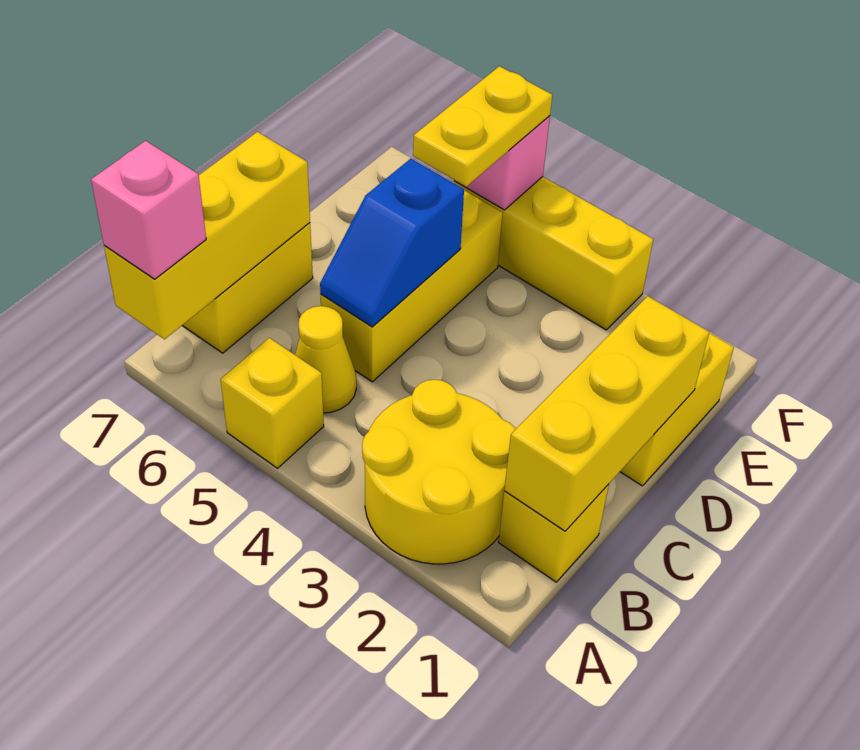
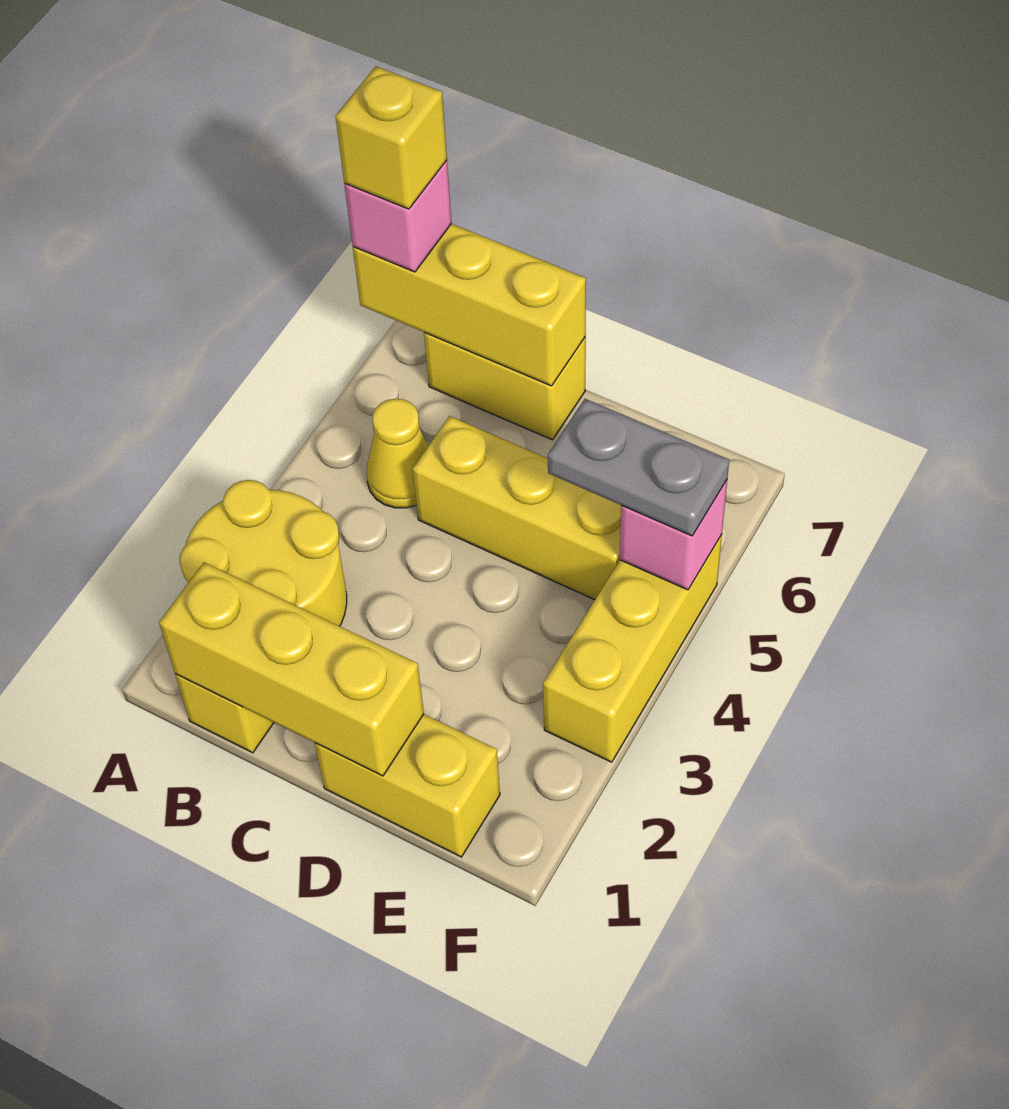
yellow brick A5 level 1 -> yellow brick A7 level 4
blue slope C5:D5 level 2 top D -> none
yellow plate E5:F5 level 3 -> grey plate E5:F5 level 3

